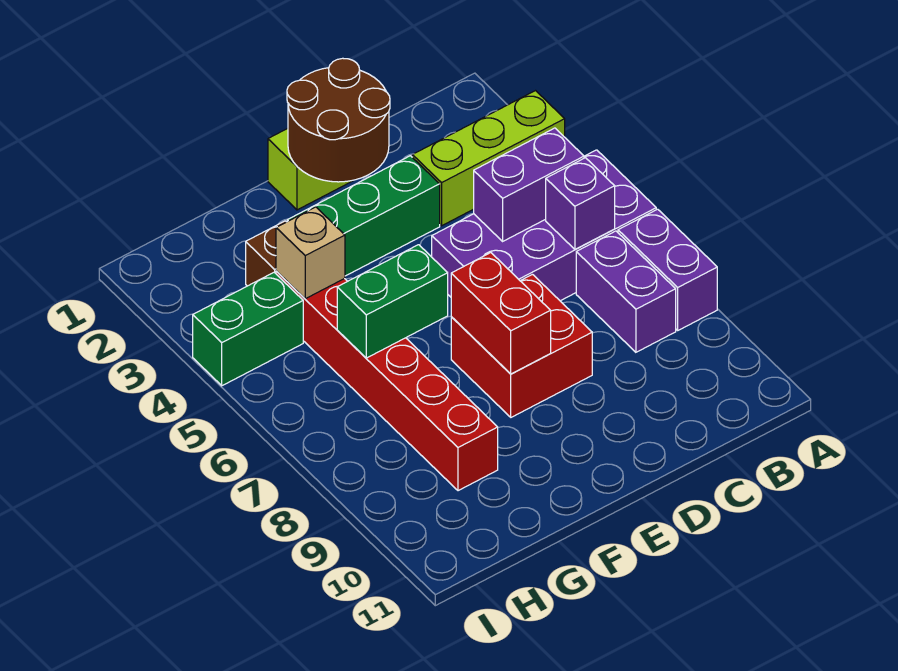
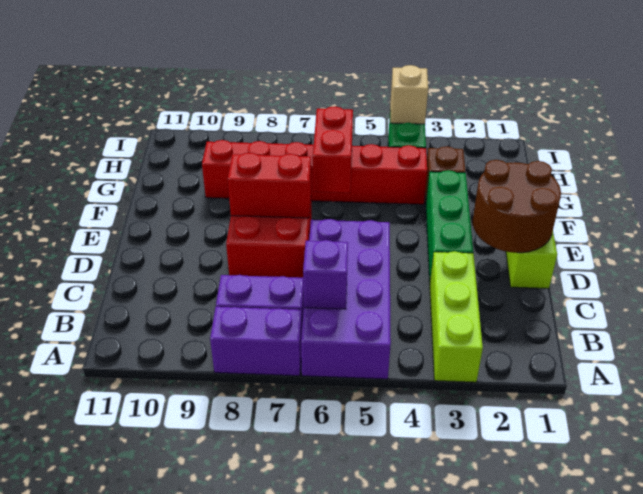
purple brick B5:C5 level 2 -> none
green brick F6:G6 level 2 -> red brick F6:G6 level 2
tan brick G4 level 2 -> tan brick I4 level 2

